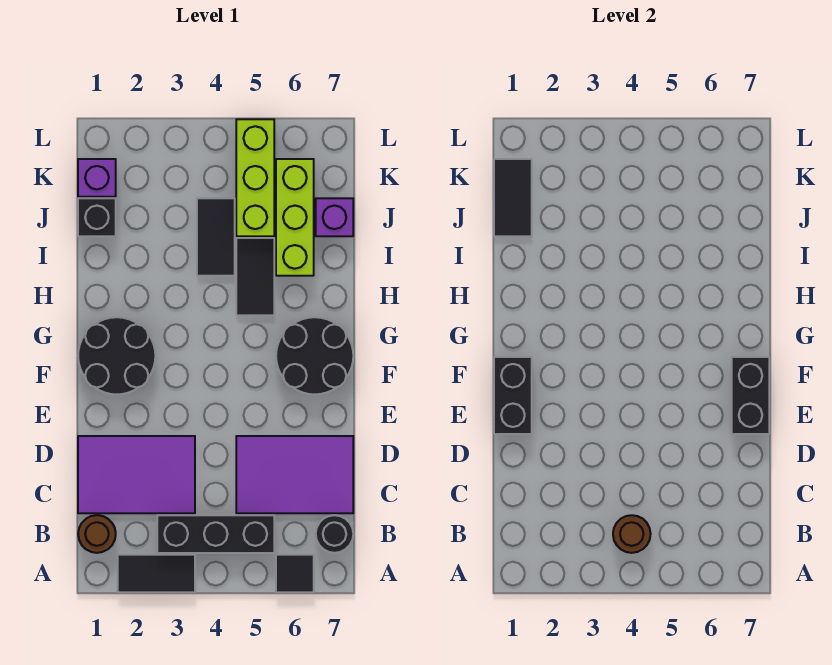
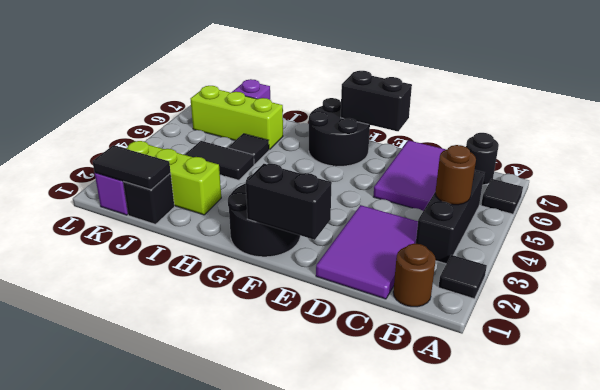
black tile A2:A3 level 1 -> black tile A2 level 1
black tile H5:I5 level 1 -> black tile I5 level 1
lime brick J5:L5 level 1 -> lime brick I2:K2 level 1

